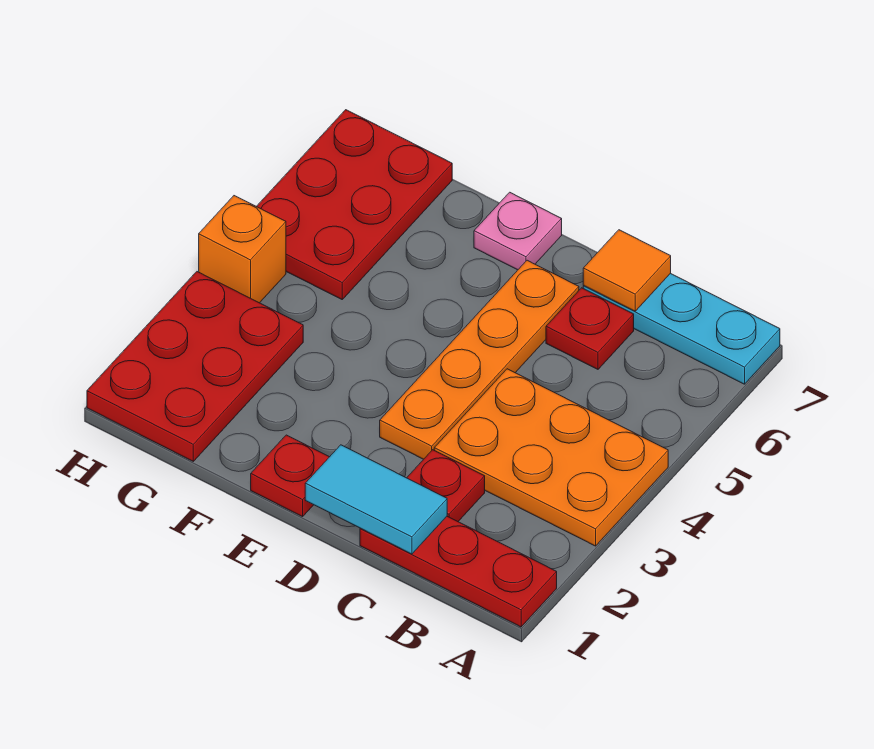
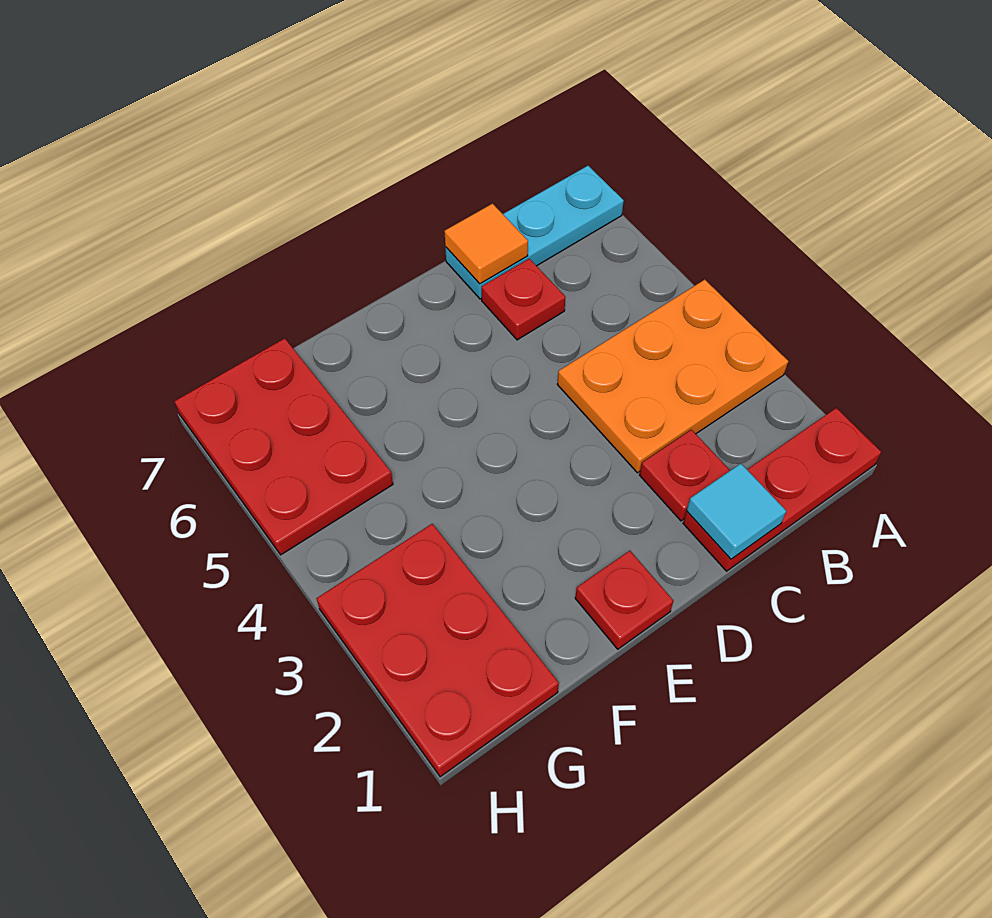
cyan tile C1:D1 level 2 -> cyan tile C1 level 2
orange plate D3:D6 level 1 -> none
pink plate E7 level 1 -> none
orange brick H4 level 1 -> none

